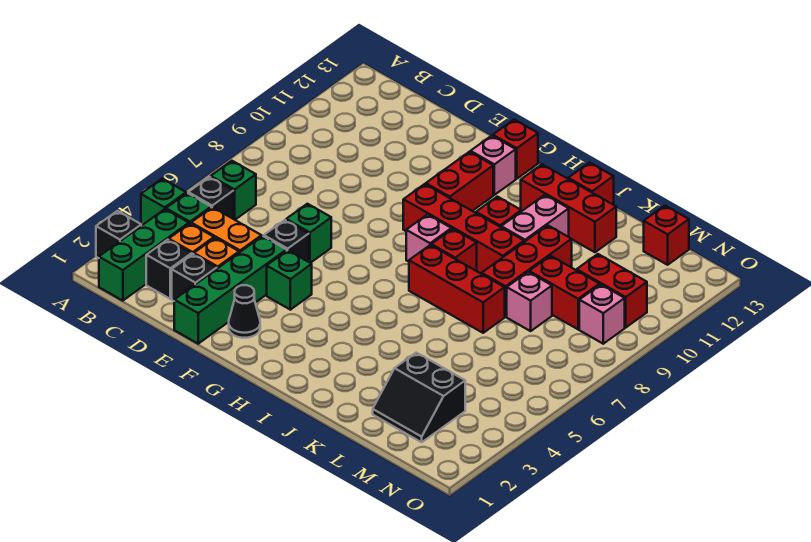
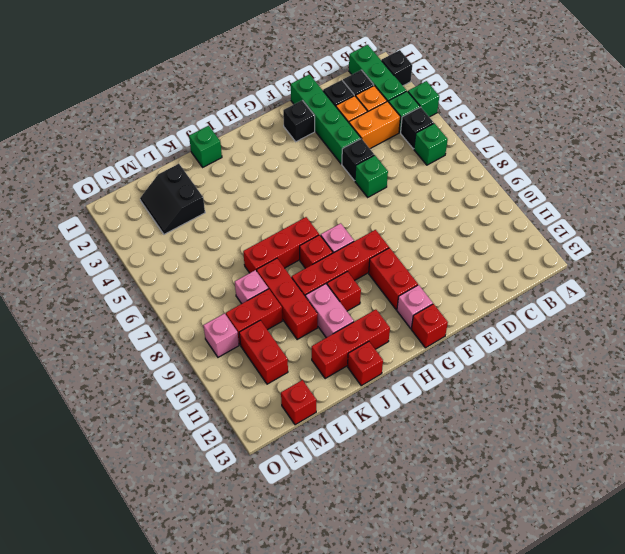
black cone F2 level 1 -> black brick F2 level 1
green brick F4 level 1 -> green brick J1 level 1
black slope L2:M3 level 1 top 3 -> black slope L2:M3 level 1 top L
red brick M10:N10 level 1 -> red brick M10:M11 level 1

